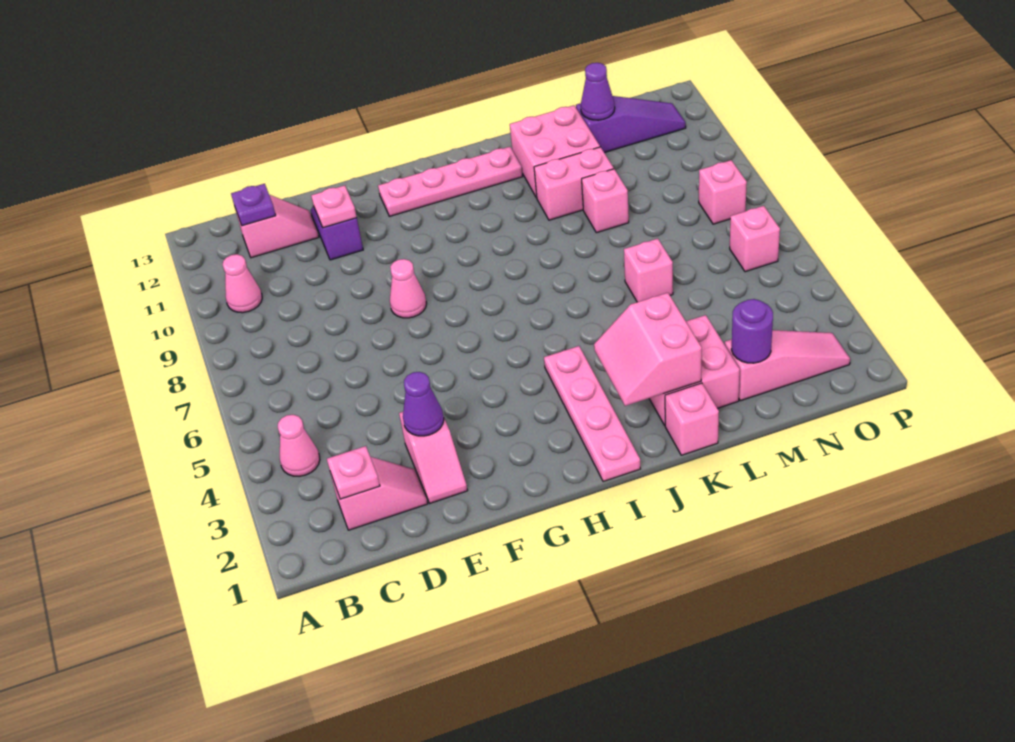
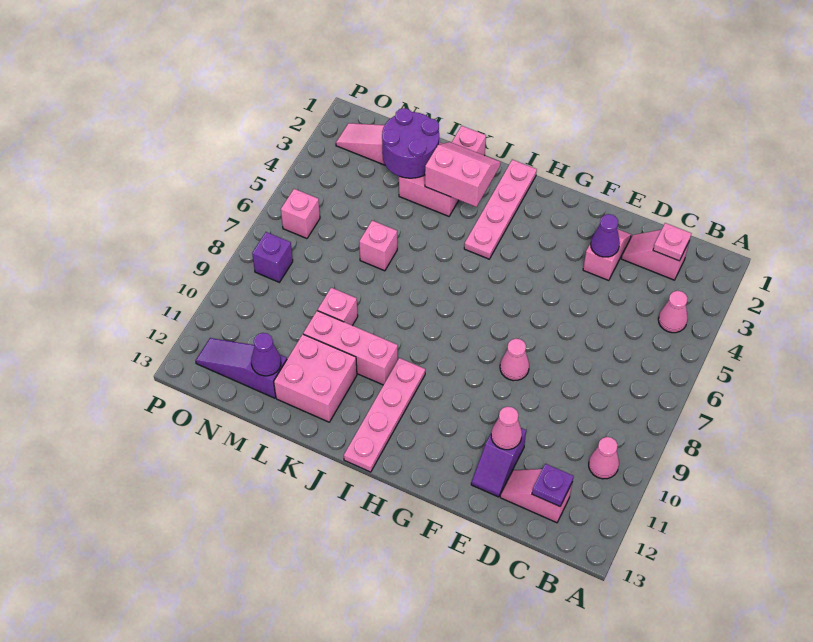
pink plate E11 level 2 -> pink cone E11 level 2
pink plate G12:J12 level 1 -> pink plate I10:I13 level 1
pink slope J2:K3 level 2 top K -> pink slope J2:K3 level 2 top 3
pink brick K10:L10 level 1 -> pink brick J10:L10 level 1
purple round brick M2 level 2 -> purple round brick L2:M3 level 2
pink brick O8 level 1 -> purple brick O8 level 1

